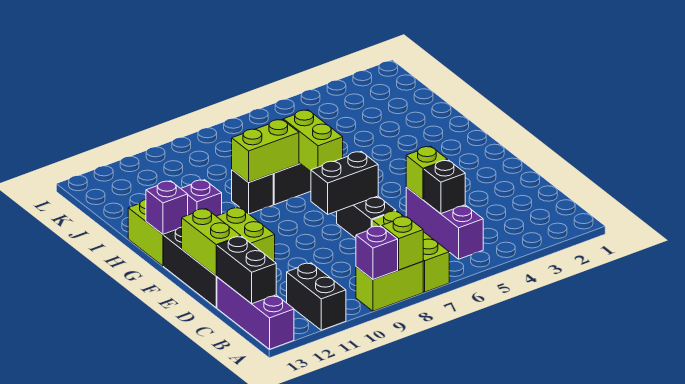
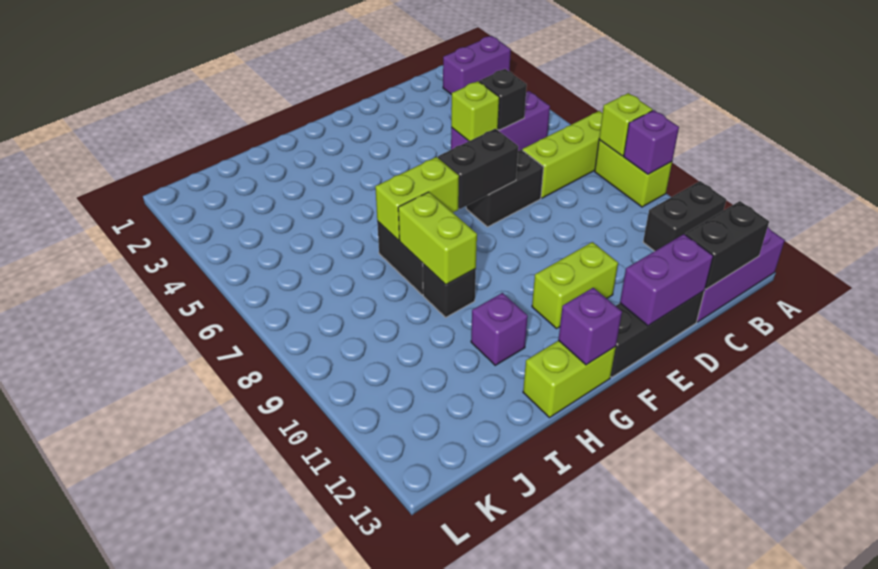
none -> purple brick A2:B2 level 1
lime brick D13:E13 level 2 -> purple brick D13:E13 level 2
black brick E7:E8 level 2 -> black brick E7:F7 level 2

